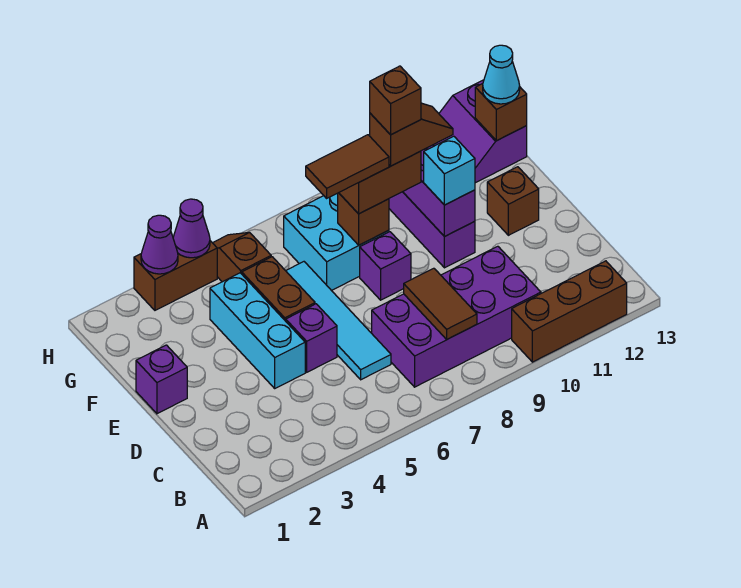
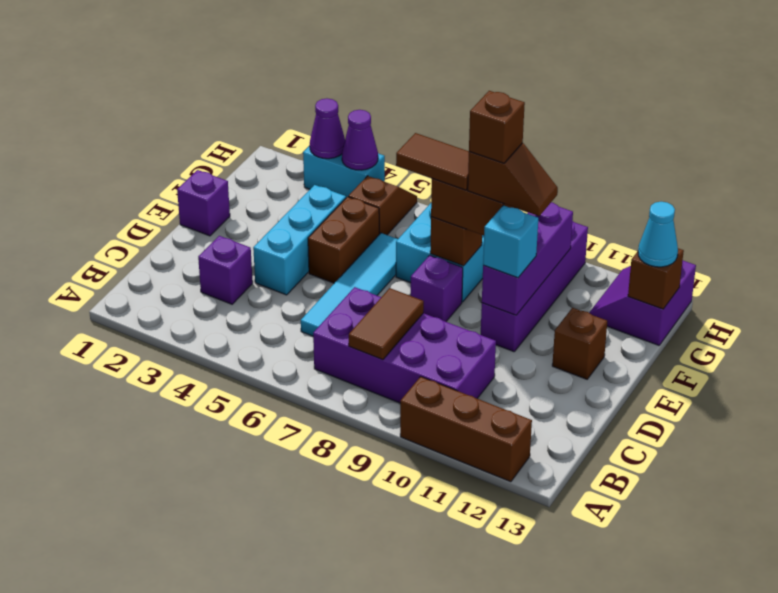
purple brick D5 level 1 -> purple brick C3 level 1
brown brick H3:H4 level 1 -> cyan brick H3:H4 level 1

